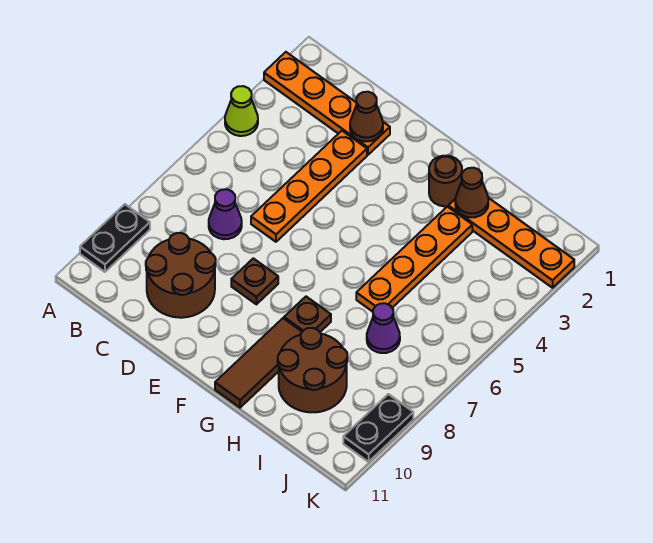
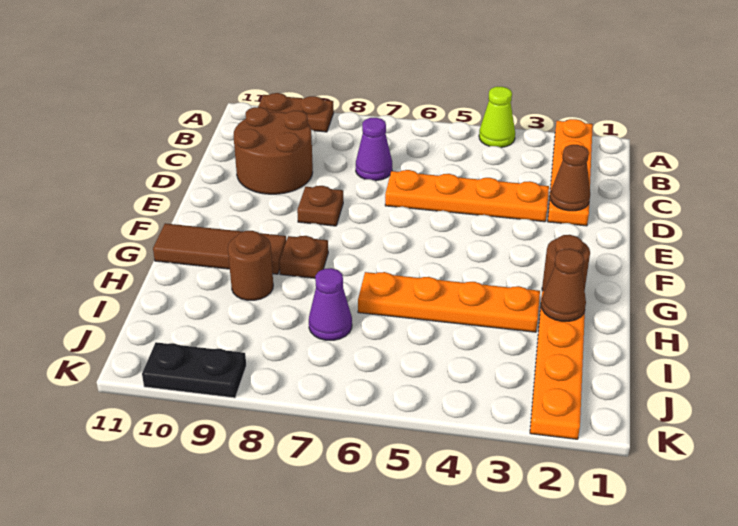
black plate A9:A10 level 1 -> brown plate A9:A10 level 1
brown round brick H9:I10 level 1 -> brown round brick H9 level 1

